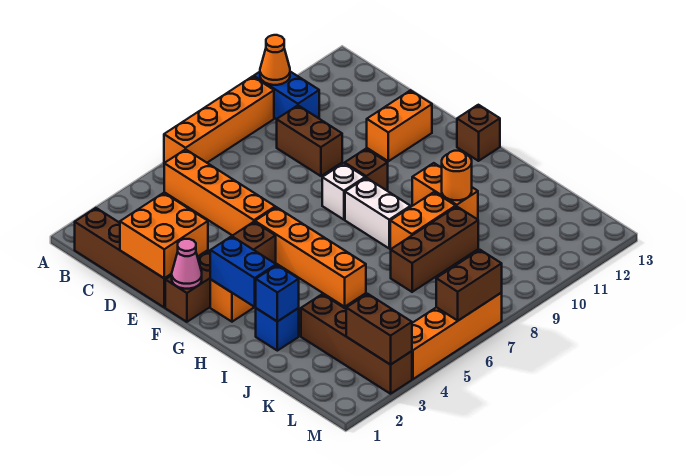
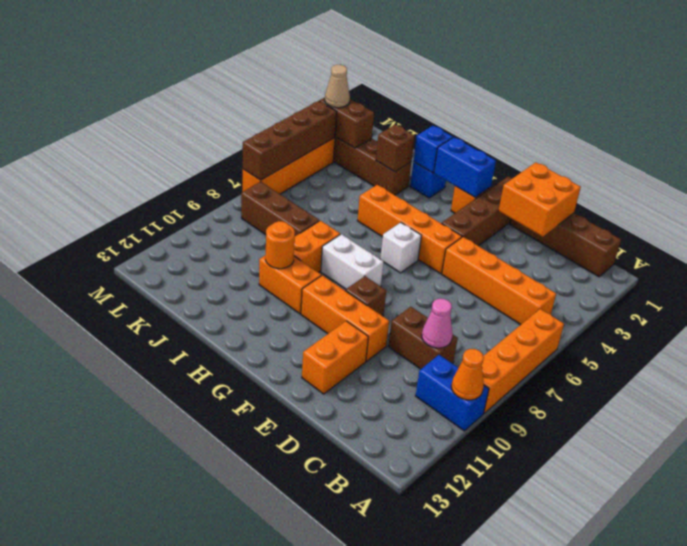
none -> orange brick E10:G10 level 1
pink cone F1 level 2 -> pink cone C9 level 2
white brick F8 level 1 -> white brick G6 level 1
brown brick G13 level 1 -> brown brick J3 level 2
brown brick J7:J9 level 1 -> brown brick J8:L8 level 1
none -> tan cone M3 level 3
brown brick M6:M7 level 2 -> brown brick M4:M7 level 2

